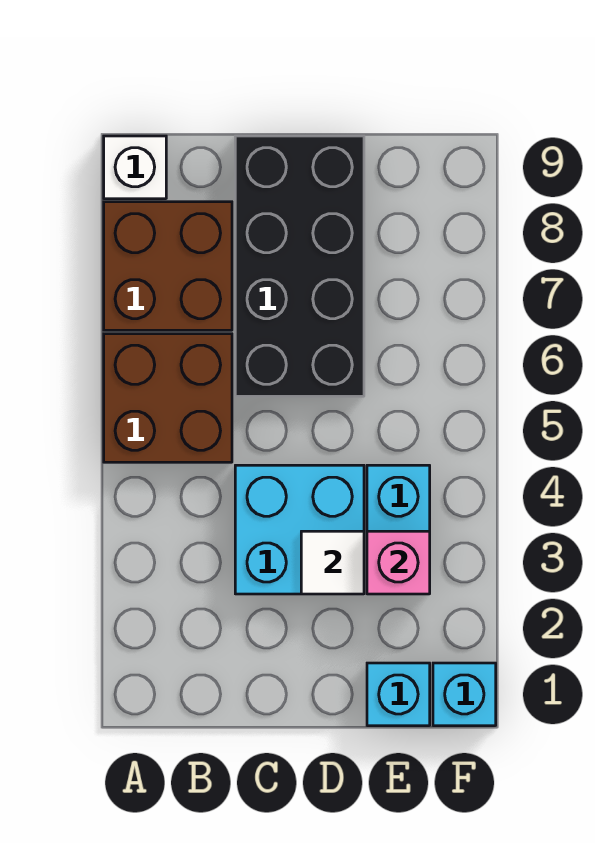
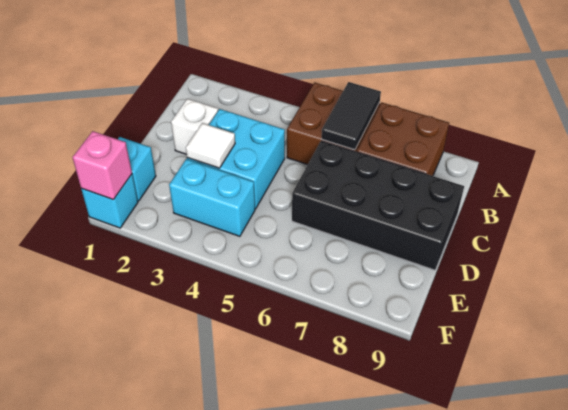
none -> black tile A6:B6 level 2
white brick A9 level 1 -> white brick C2 level 1
pink brick E3 level 2 -> pink brick F1 level 2

